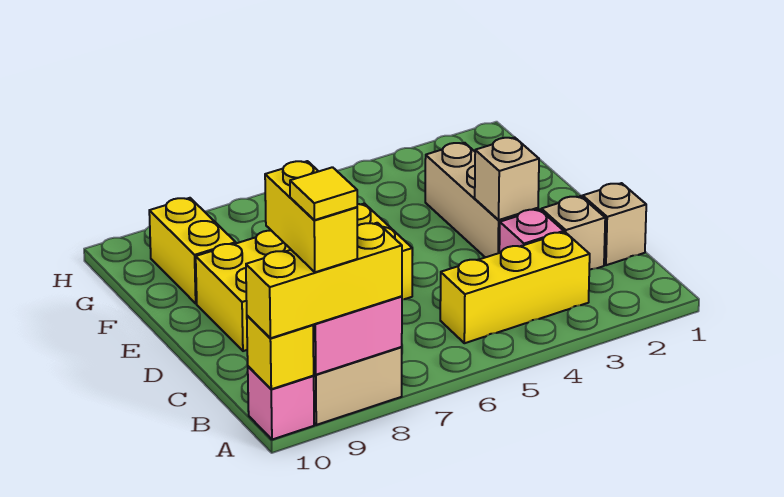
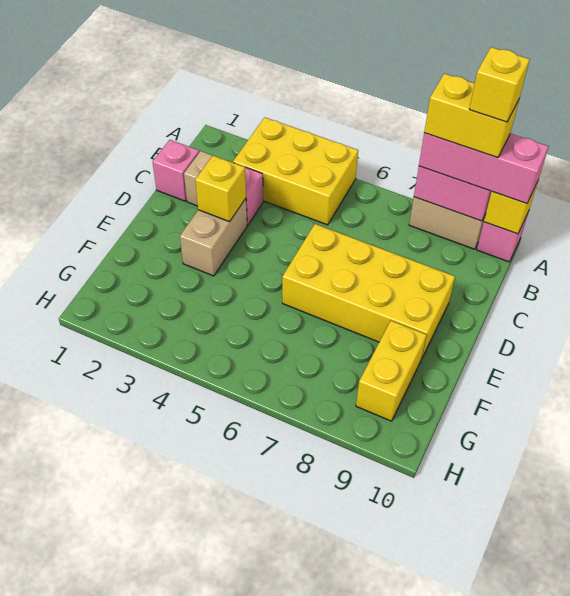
yellow brick A8:A10 level 3 -> pink brick A8:A10 level 3
yellow brick A9:B9 level 4 -> yellow brick A8:A9 level 4
yellow tile A9 level 5 -> yellow brick A9 level 5
yellow brick B3:B5 level 1 -> yellow brick A3:B5 level 1
tan brick C1 level 1 -> pink brick C1 level 1
tan brick D3:F3 level 1 -> tan brick D3:E3 level 1
tan brick D3 level 2 -> yellow brick D3 level 2

